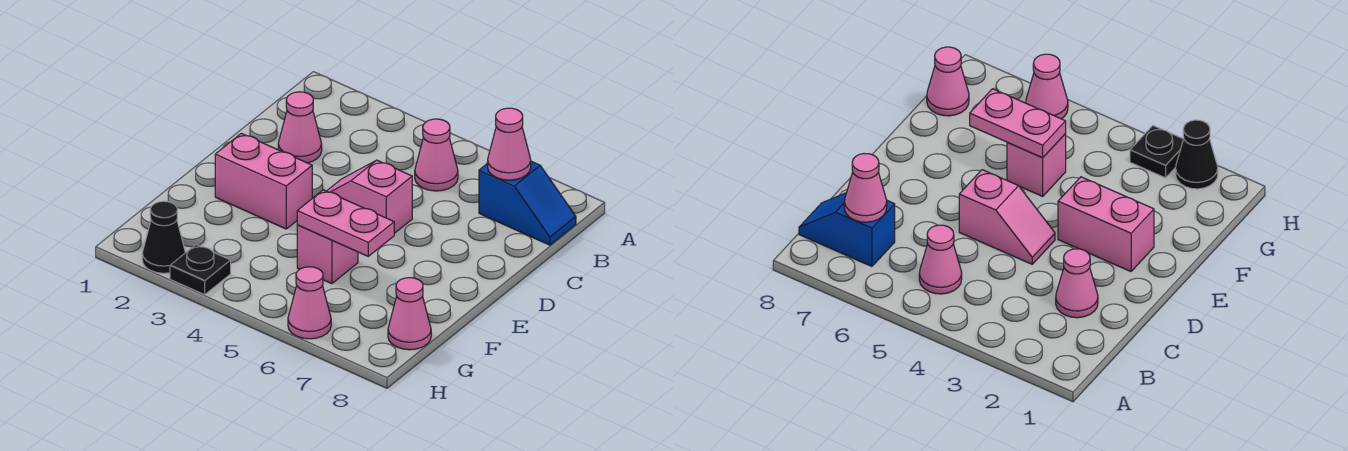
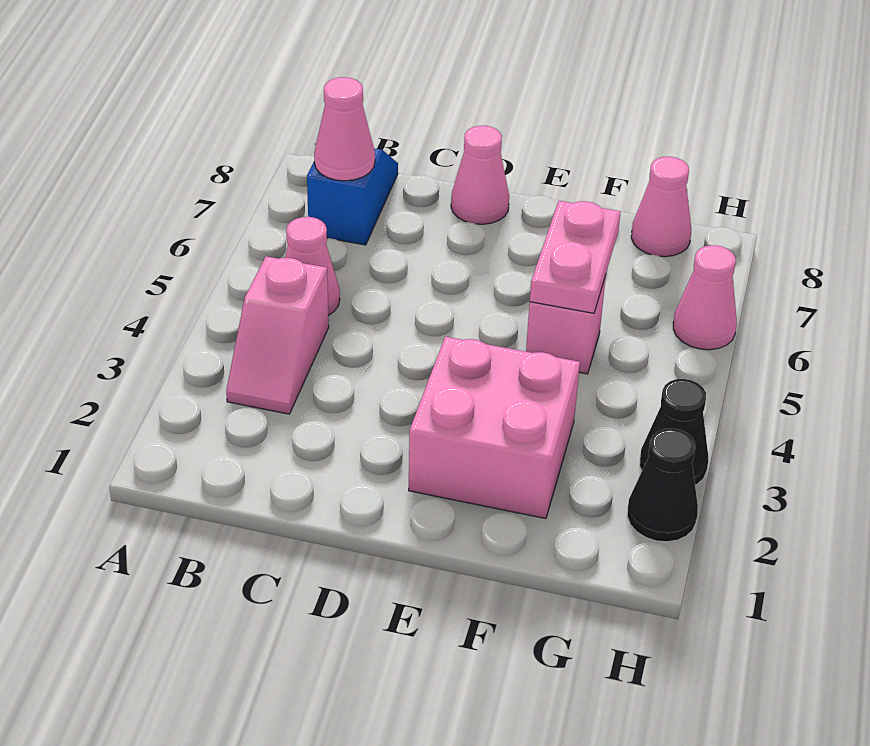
pink cone C2 level 1 -> pink cone D8 level 1
pink slope D4:D5 level 1 top 5 -> pink slope B3:B4 level 1 top 4
pink brick E2:E3 level 1 -> pink brick E2:F3 level 1
black plate H3 level 1 -> black cone H3 level 1

